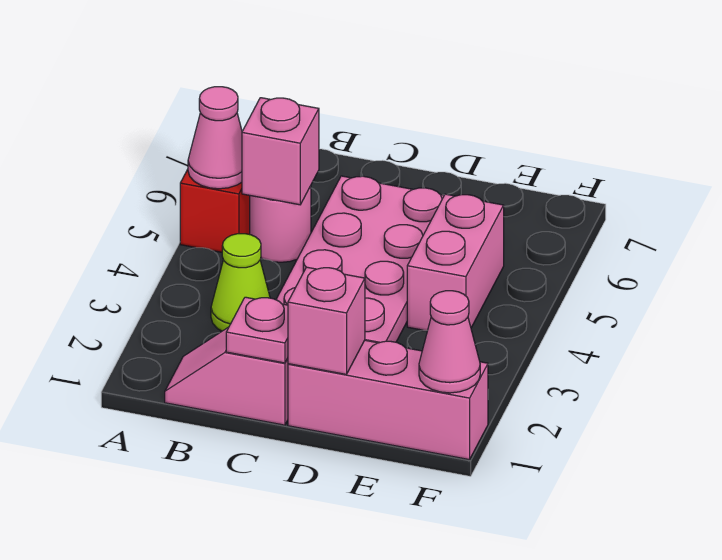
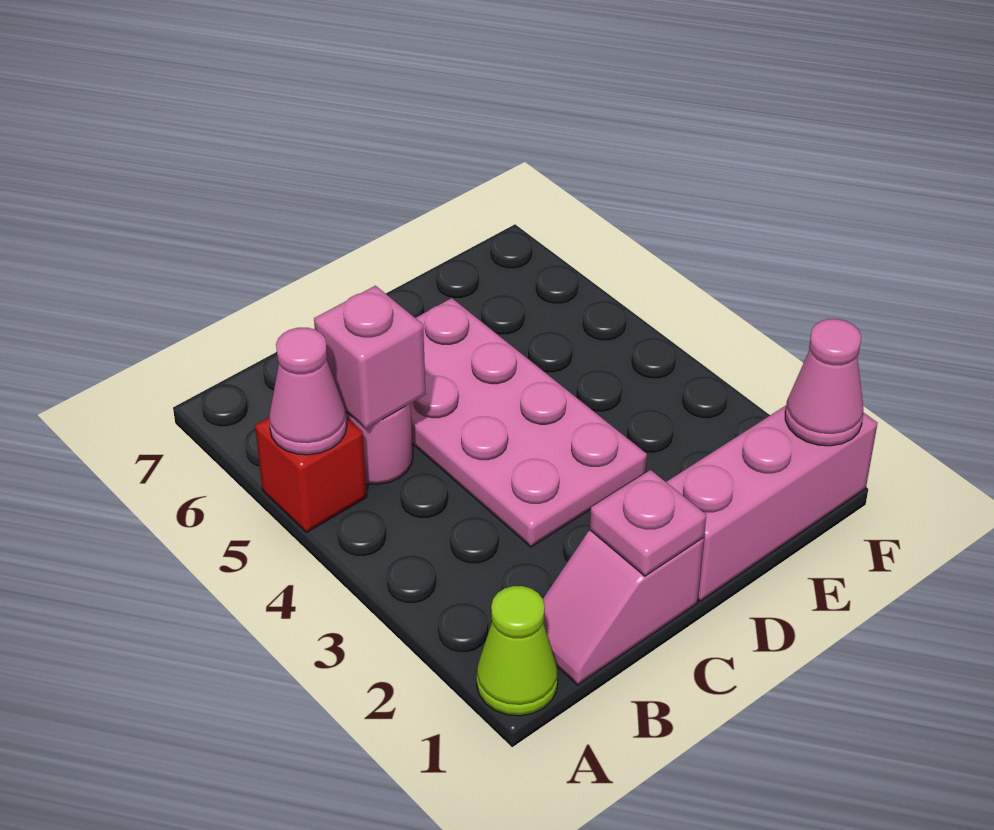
lime cone B3 level 1 -> lime cone A1 level 1
pink brick D1 level 2 -> none
pink brick E4:E5 level 1 -> none

